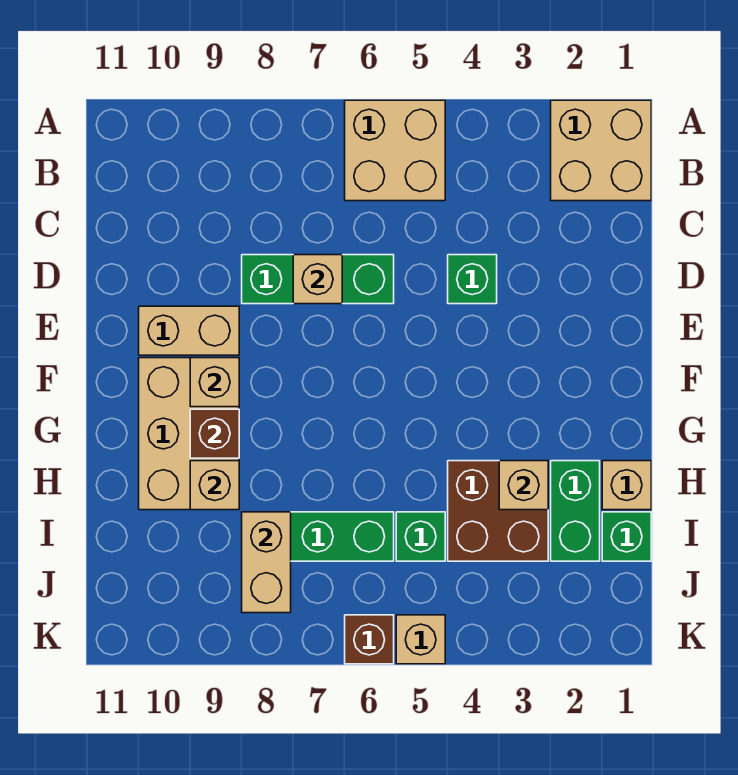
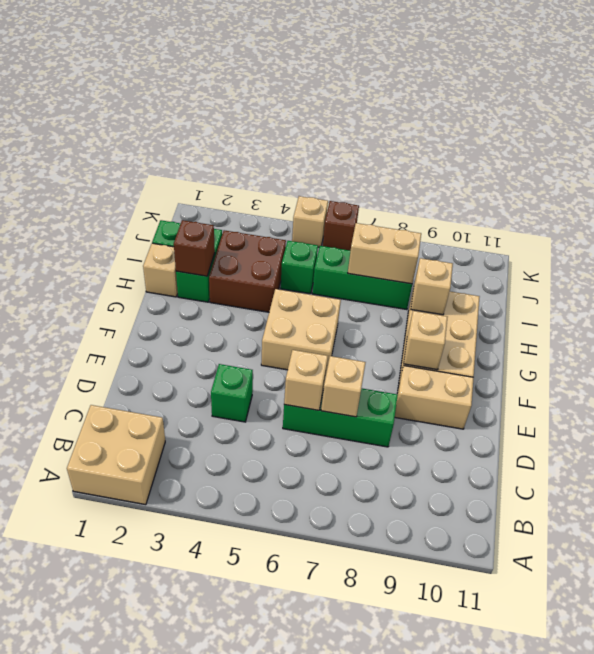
tan brick A5:B6 level 1 -> tan brick F5:G6 level 1
brown brick G9 level 2 -> brown brick H2 level 2
tan brick H3 level 2 -> tan brick D6 level 2
tan brick I8:J8 level 2 -> tan brick I7:I8 level 2

